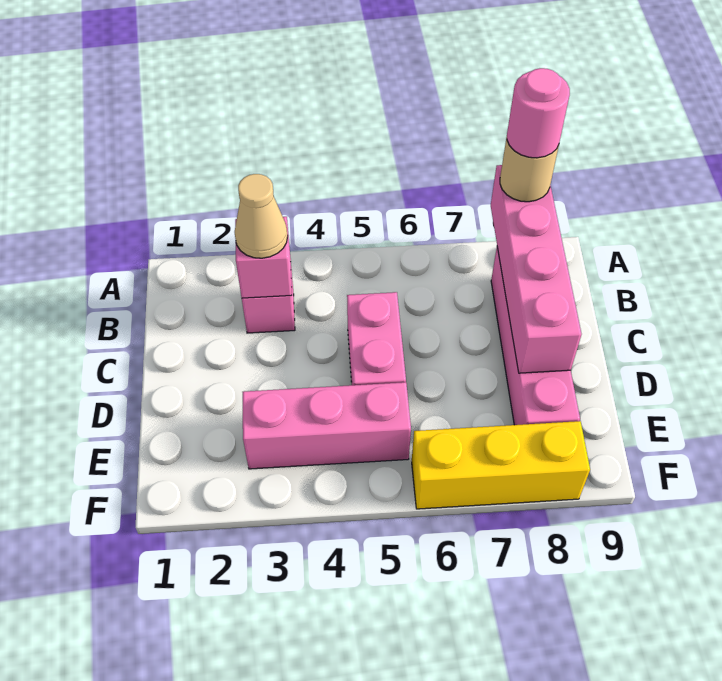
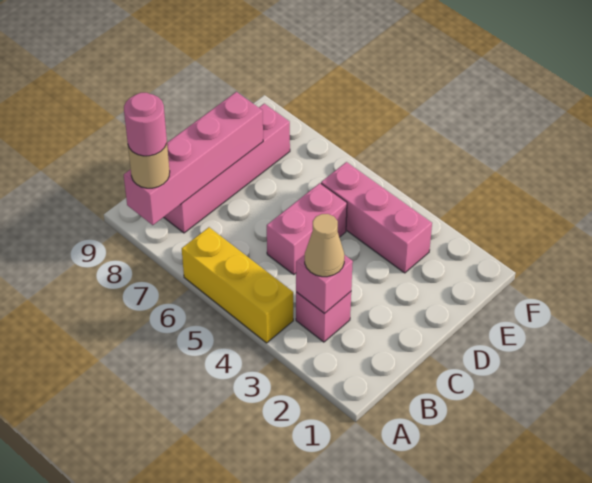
yellow brick F6:F8 level 1 -> yellow brick A4:A6 level 1

